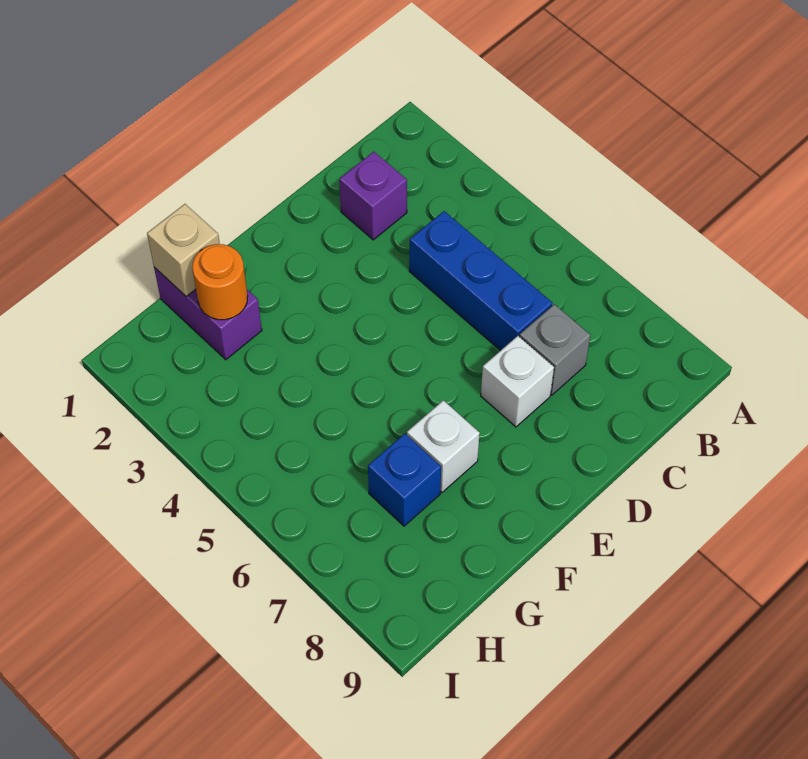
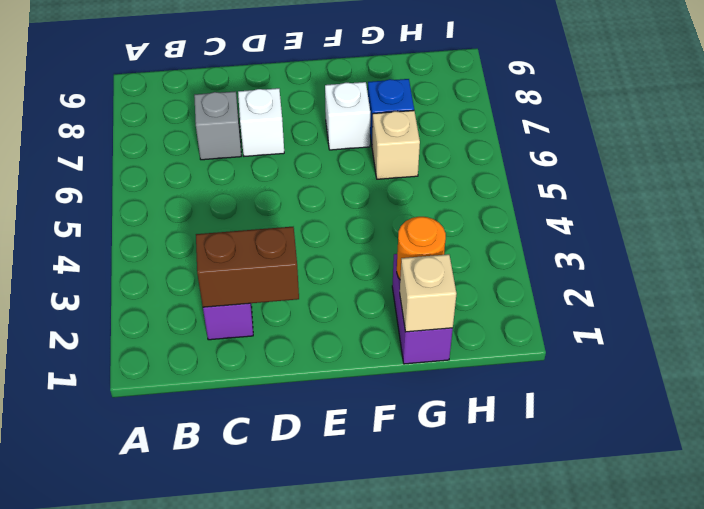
none -> brown brick C2:D2 level 2
blue brick C4:C6 level 1 -> none
none -> tan brick G6 level 1

